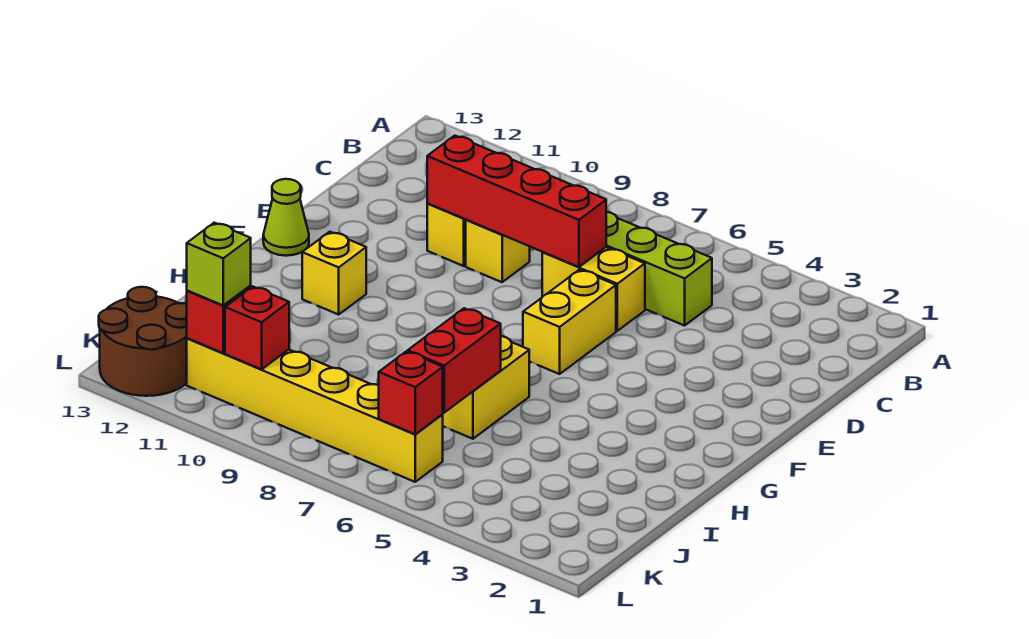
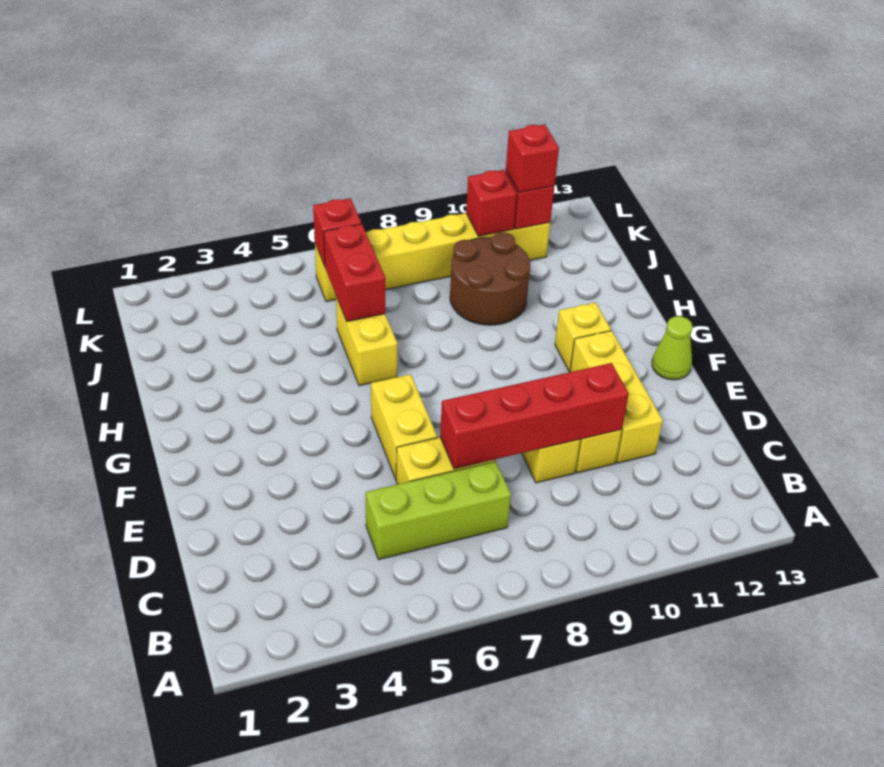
none -> yellow brick D11:F11 level 1
lime brick K11 level 3 -> red brick K11 level 3
brown round brick K12:L13 level 1 -> brown round brick I9:J10 level 1

